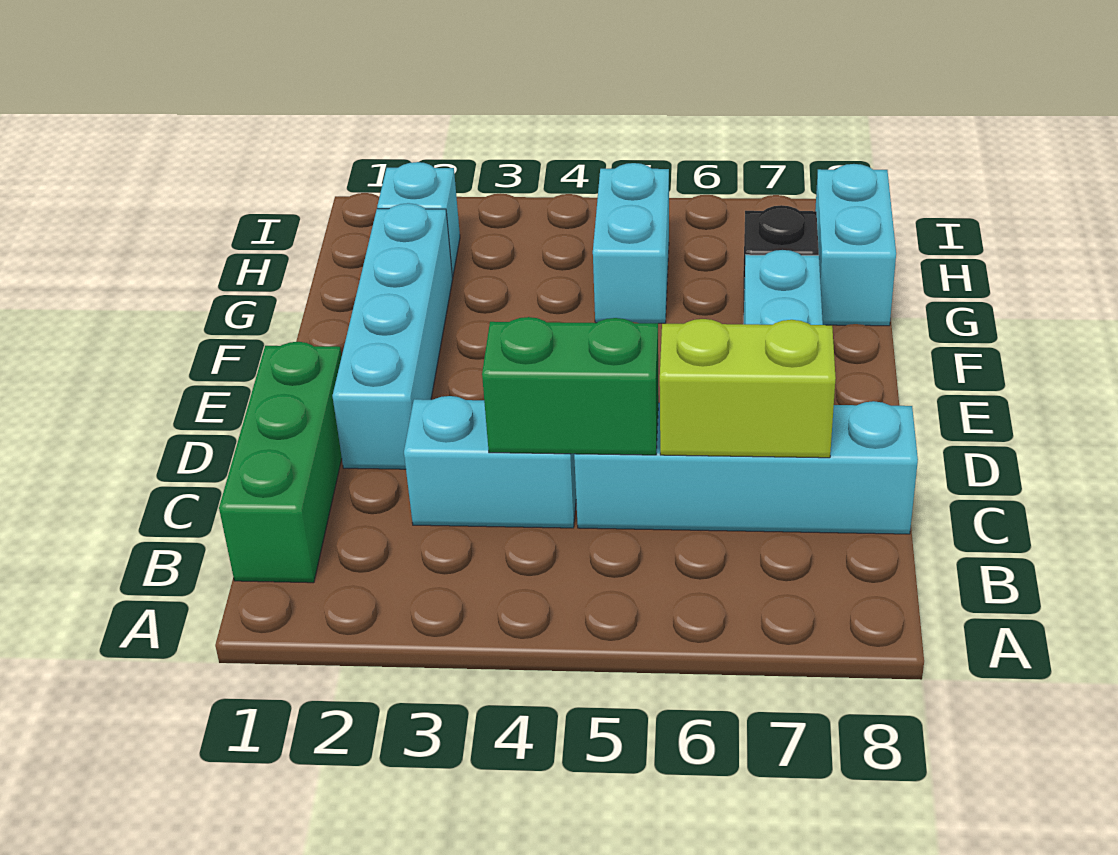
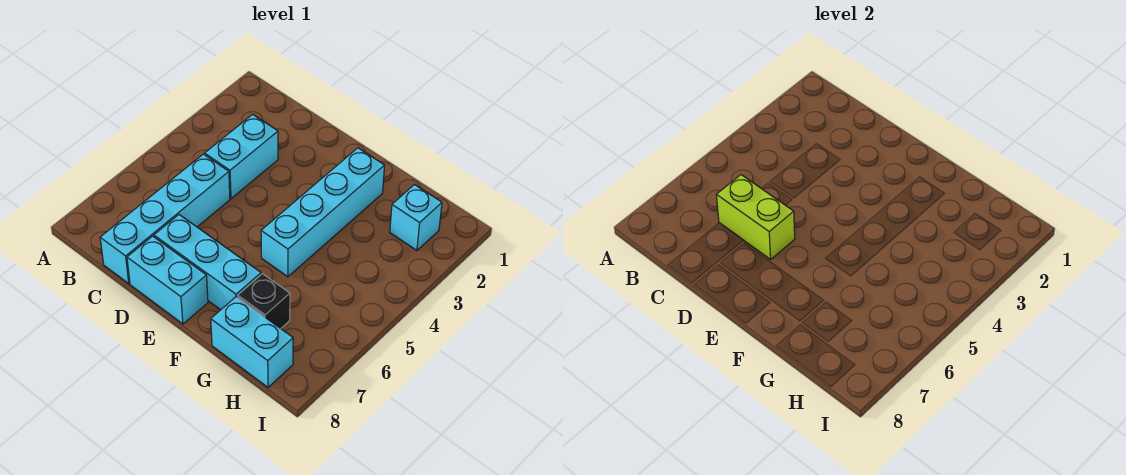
green brick B1:D1 level 1 -> none
green brick C4:C5 level 2 -> none
lime brick C6:C7 level 2 -> lime brick C6:D6 level 2
cyan brick D2:G2 level 1 -> cyan brick F2:F5 level 1
cyan brick G5:H5 level 1 -> cyan brick D8:E8 level 1

